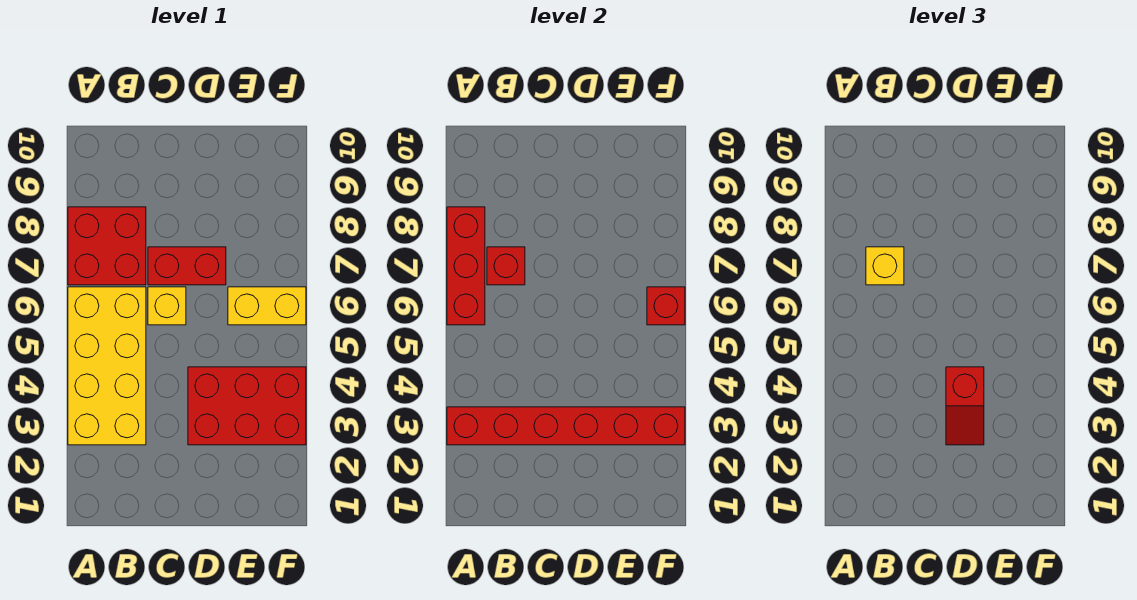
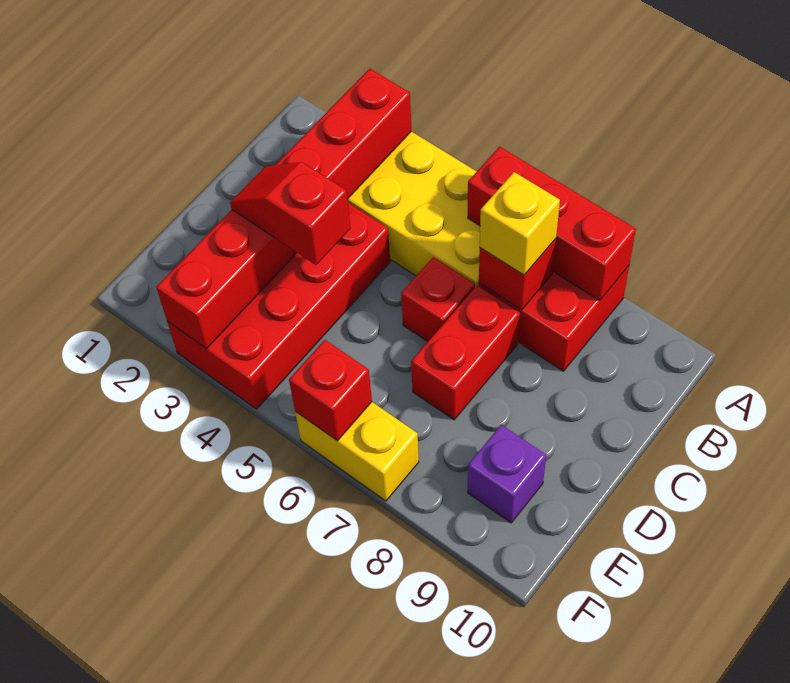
yellow brick C6 level 1 -> red brick C6 level 1
red brick D3:F4 level 1 -> red brick C3:F4 level 1
yellow brick E6:F6 level 1 -> yellow brick F6:F7 level 1
none -> purple brick E9 level 1

